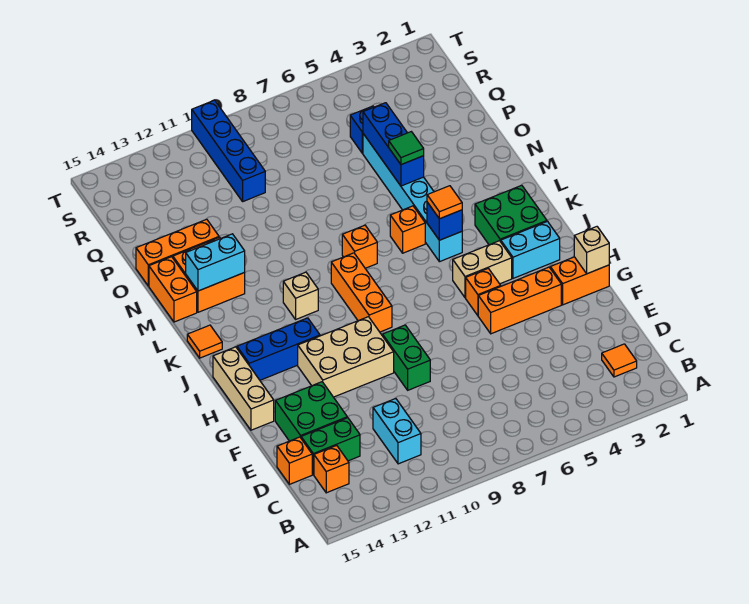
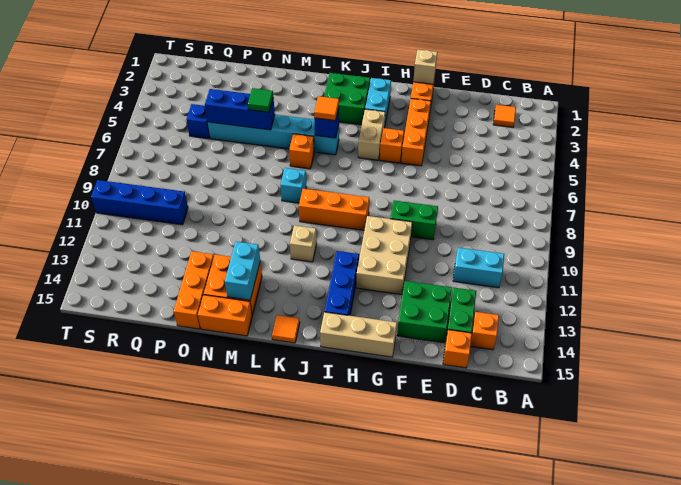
orange brick L8 level 1 -> cyan brick L8 level 1

